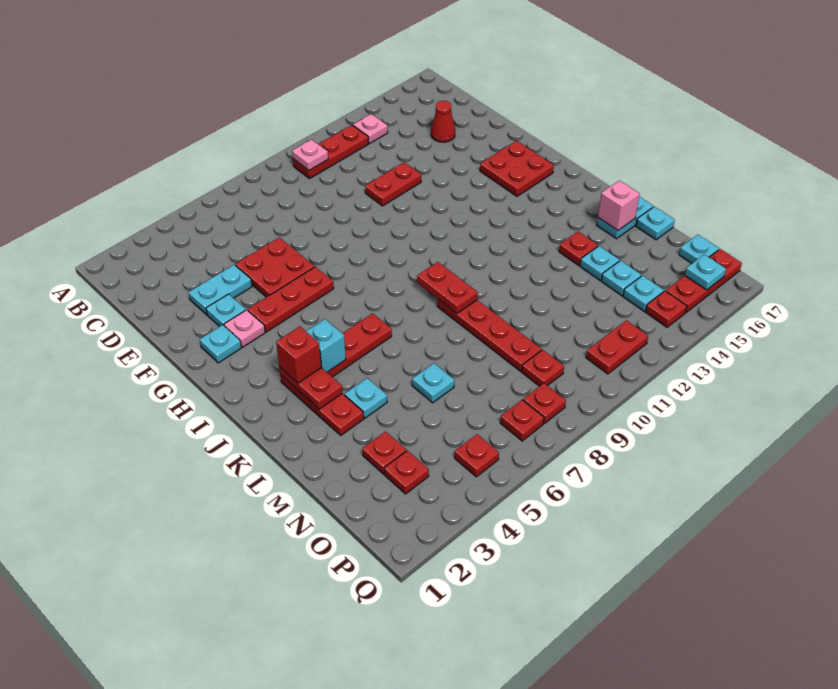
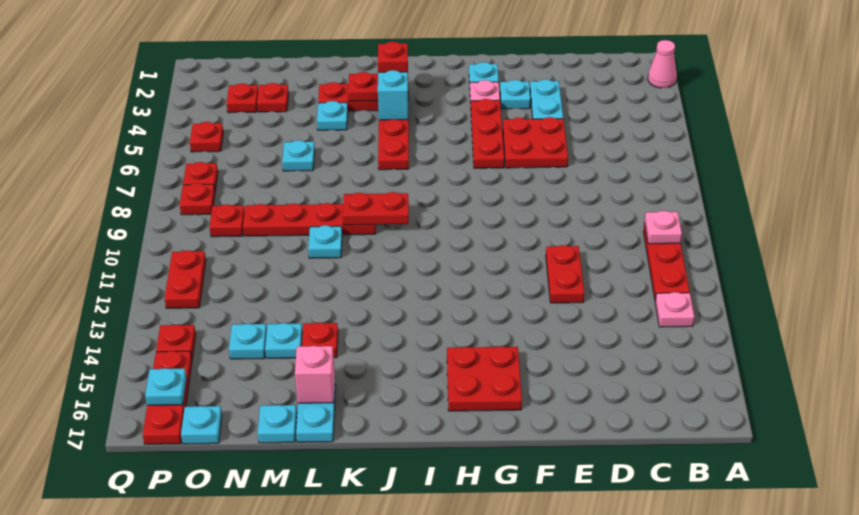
none -> pink cone A2 level 1
red cone D15 level 1 -> none
cyan plate O14 level 1 -> cyan plate L10 level 1

